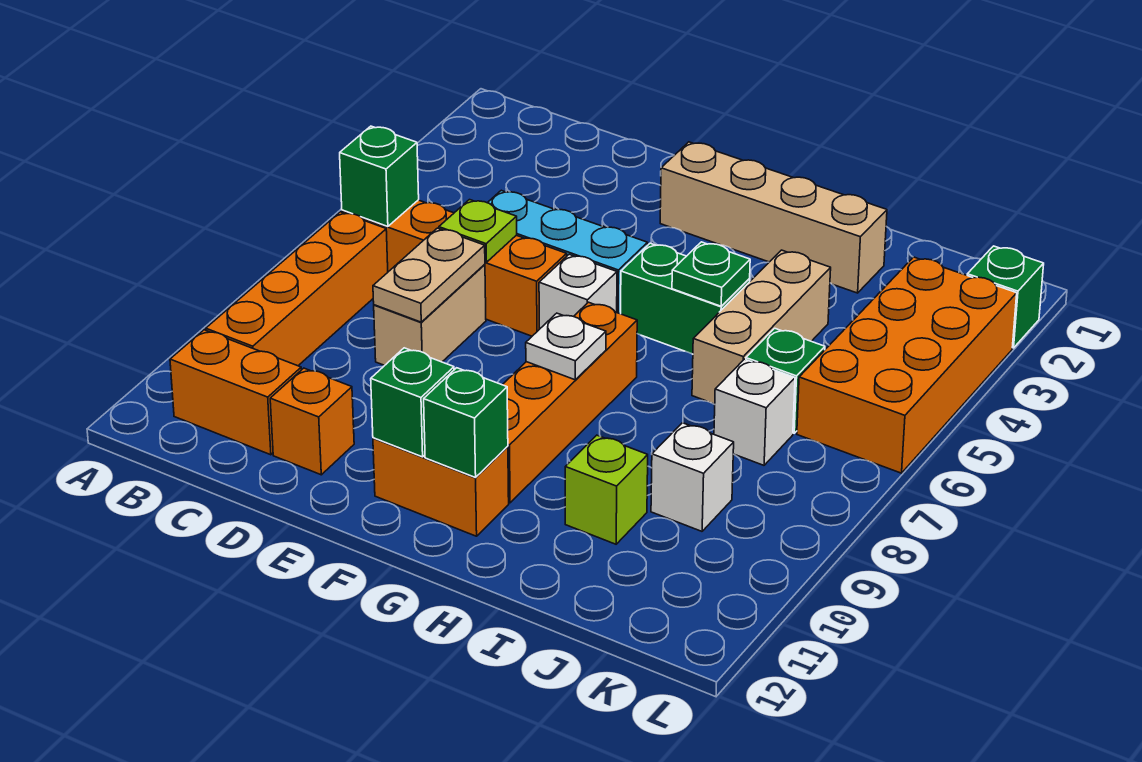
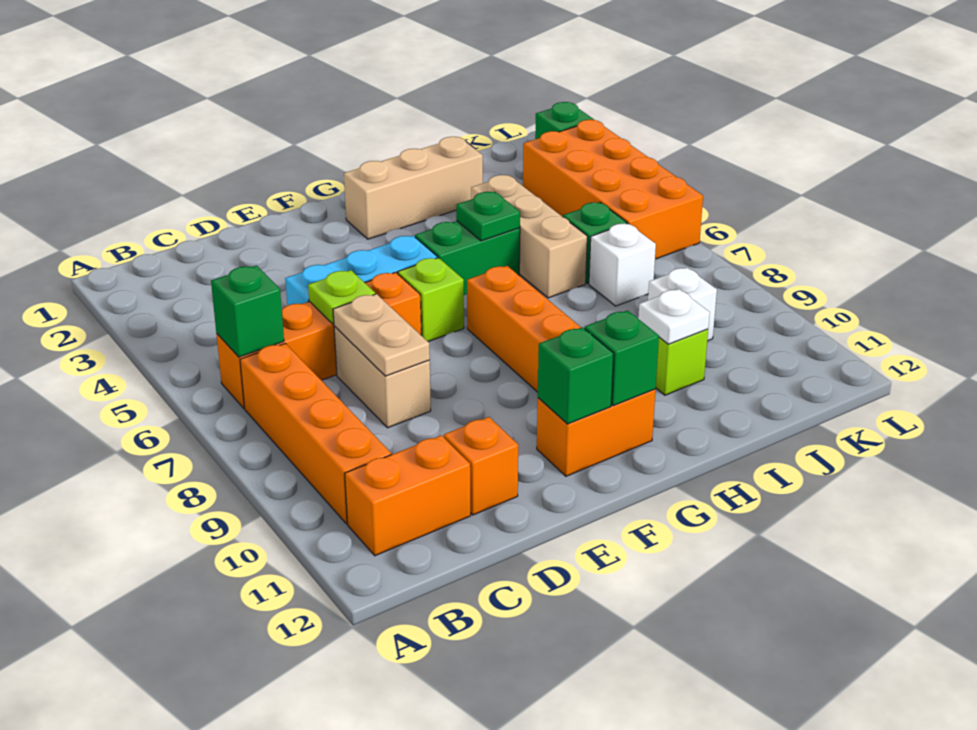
tan brick F2:I2 level 1 -> tan brick G2:I2 level 1
white brick F6 level 1 -> lime brick F6 level 1
white plate G8 level 2 -> white plate I10 level 2

